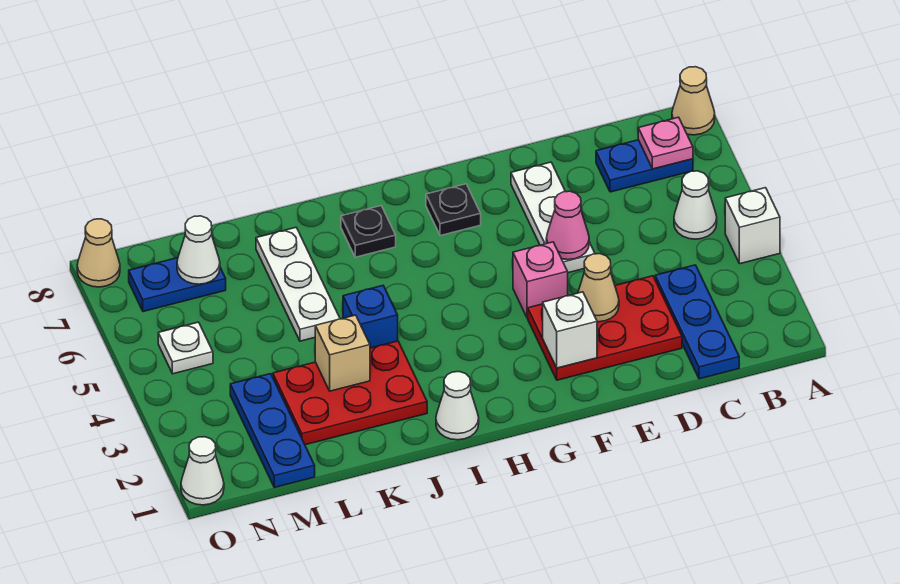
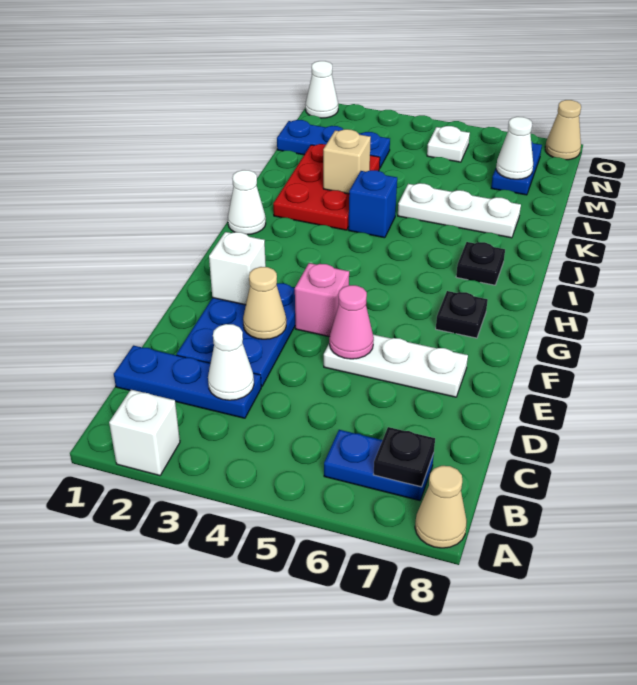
white brick A4 level 1 -> white brick A2 level 1
white cone B5 level 1 -> white cone C3 level 2
blue plate B7:C7 level 1 -> blue plate B6:B7 level 1
pink plate B7 level 2 -> black plate B7 level 2
red plate D2:F3 level 1 -> blue plate D2:F3 level 1

